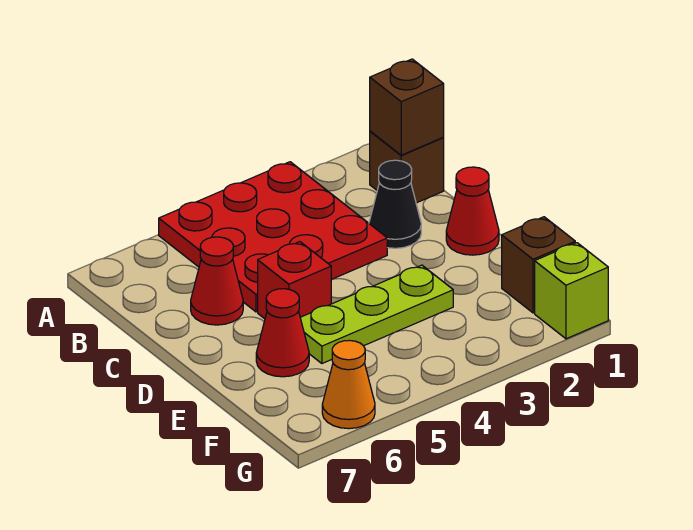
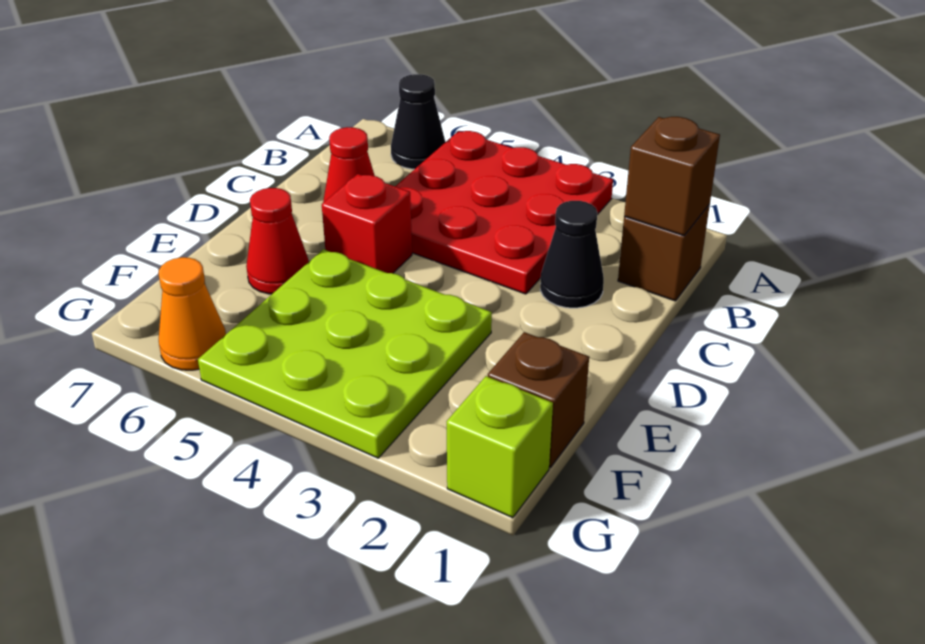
none -> black cone A6 level 1
red cone D1 level 1 -> none
lime plate E3:E5 level 1 -> lime plate E3:G5 level 1

